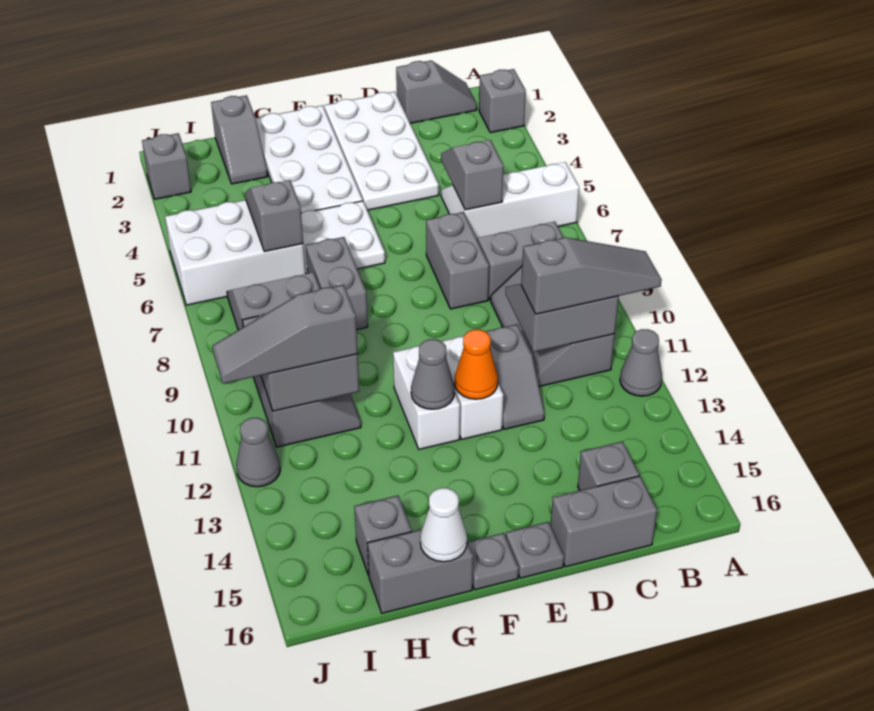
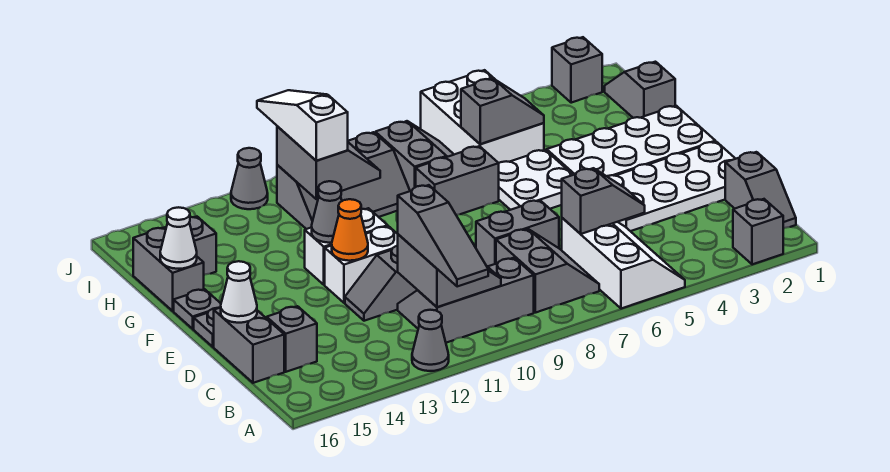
none -> white cone D16 level 2
grey slope H1:H2 level 1 top 1 -> grey slope H1:I1 level 1 top H
grey slope H11:J11 level 3 top H -> white slope H11:J11 level 3 top H

